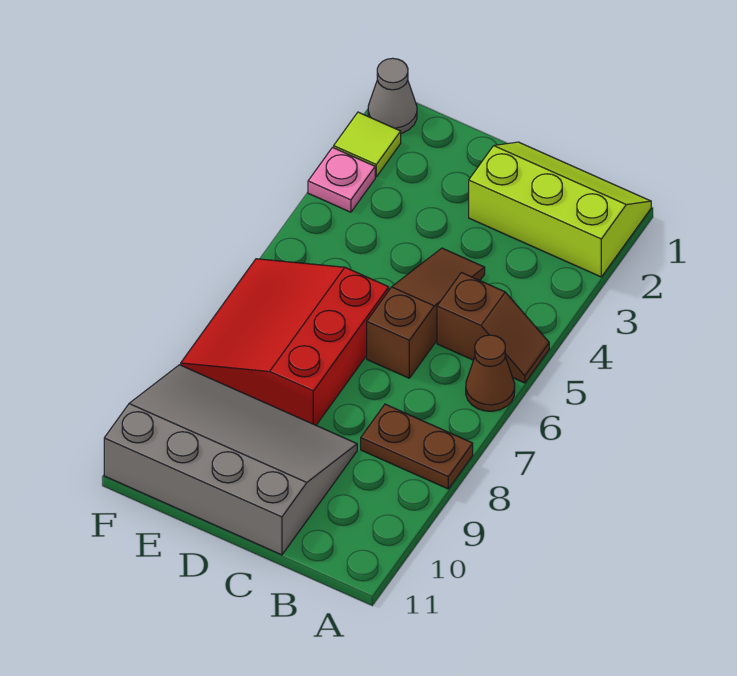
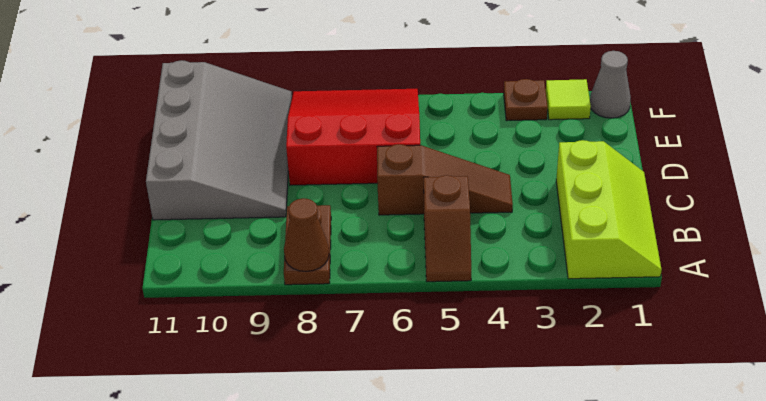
brown cone A6 level 1 -> brown cone A8 level 2
pink plate F3 level 1 -> brown plate F3 level 1

